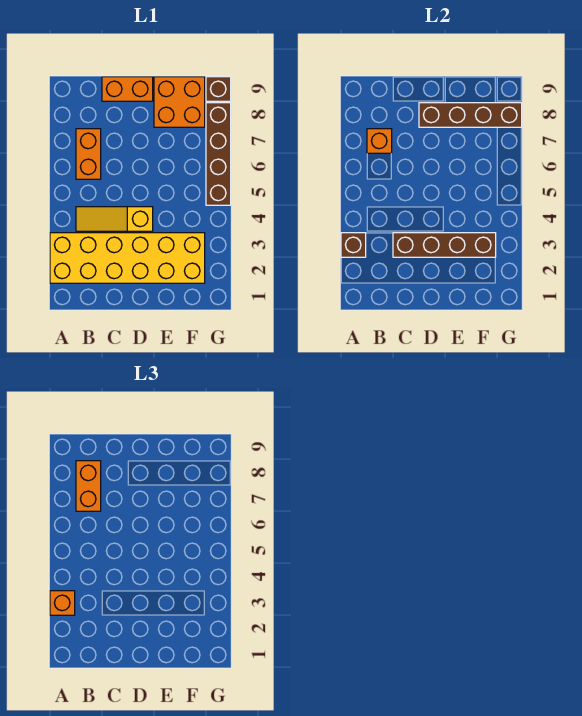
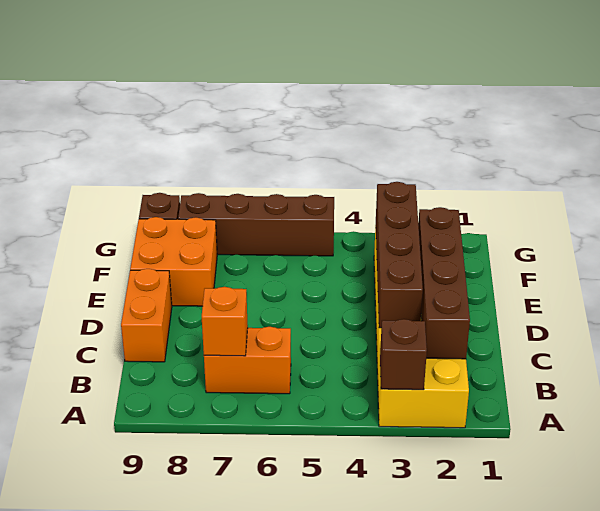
orange brick A3 level 3 -> none
yellow slope B4:D4 level 1 top D -> none
orange brick B7:B8 level 3 -> none
brown brick D8:G8 level 2 -> brown brick B2:E2 level 2

